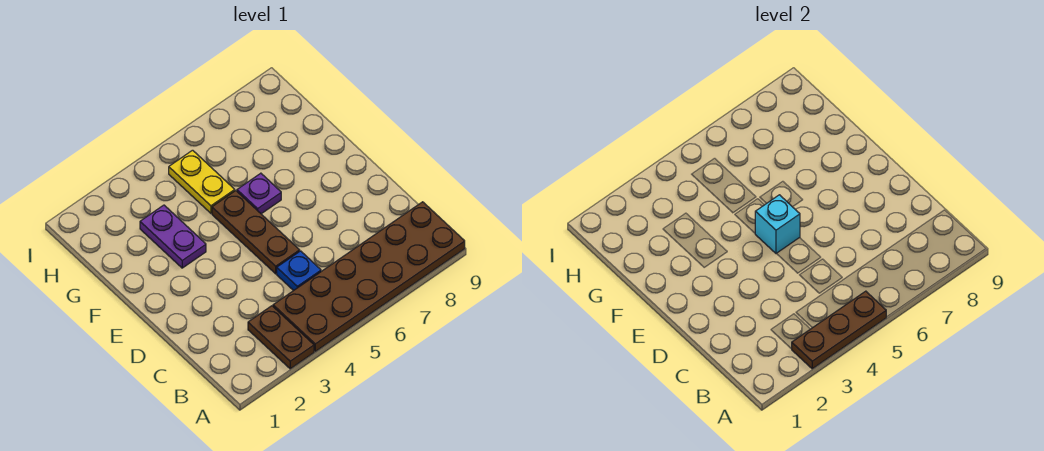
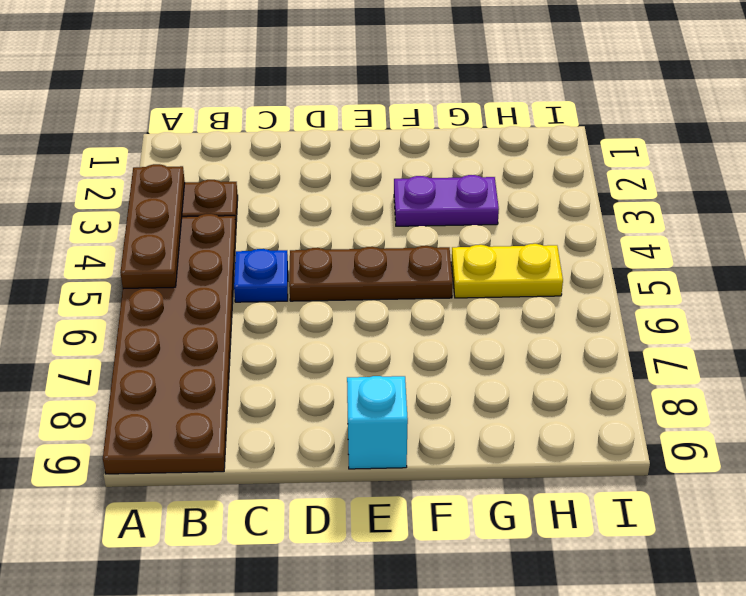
cyan brick E5 level 2 -> cyan brick E9 level 1
purple plate F6 level 1 -> none

